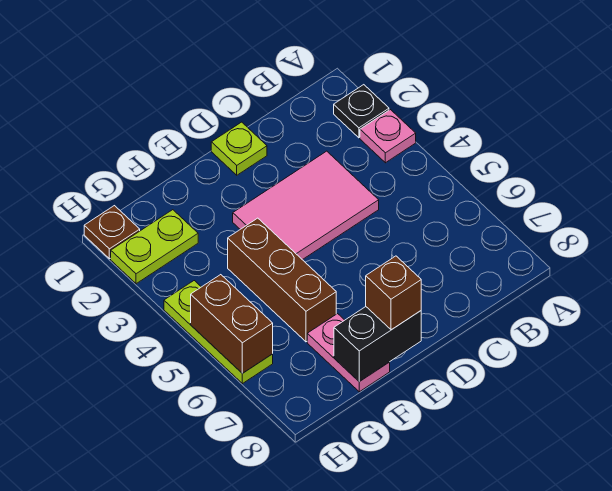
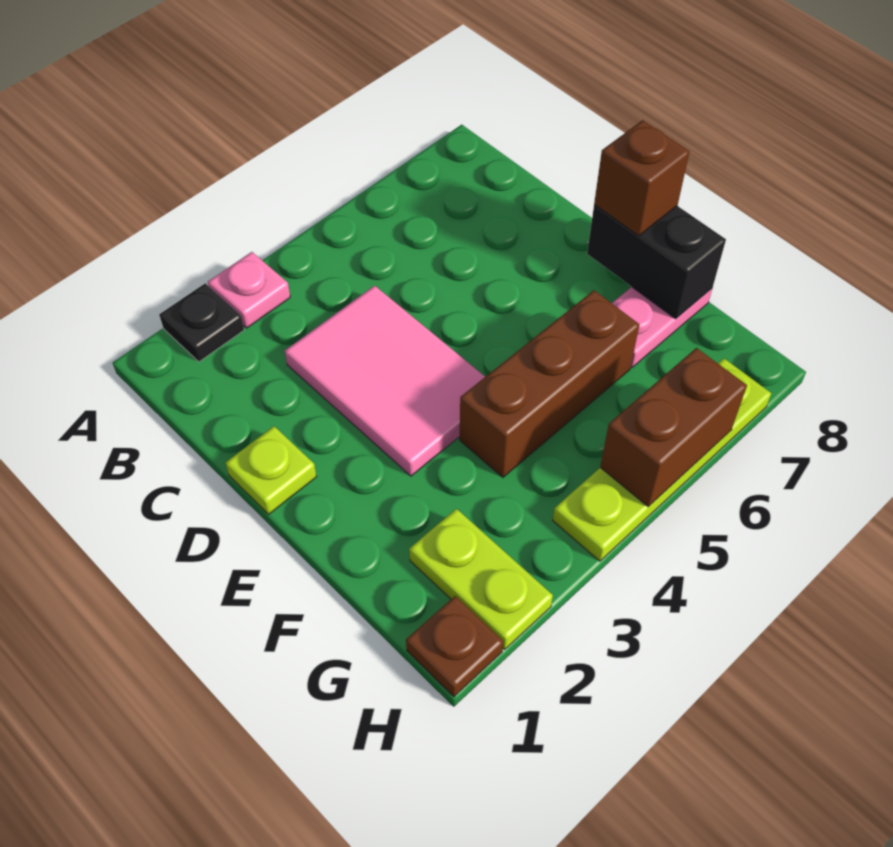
lime plate H4:H6 level 1 -> lime plate H4:H7 level 1

